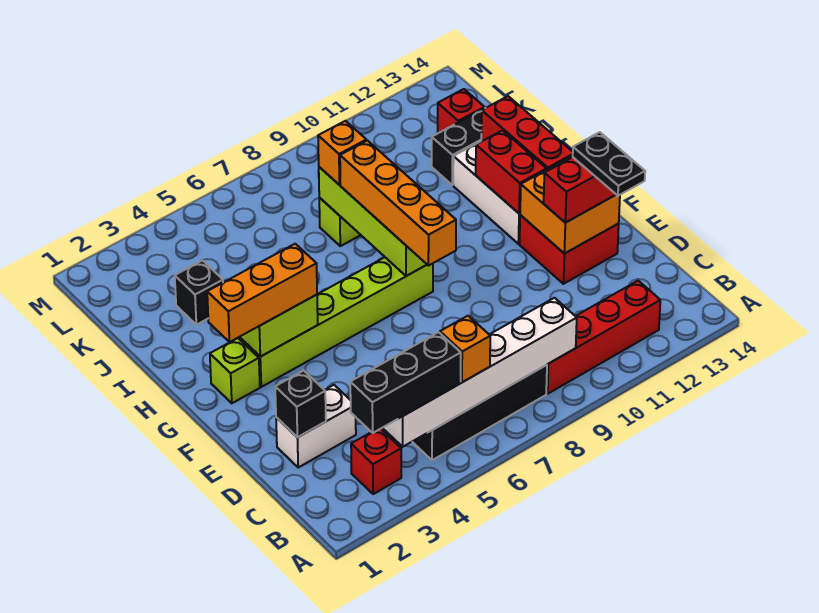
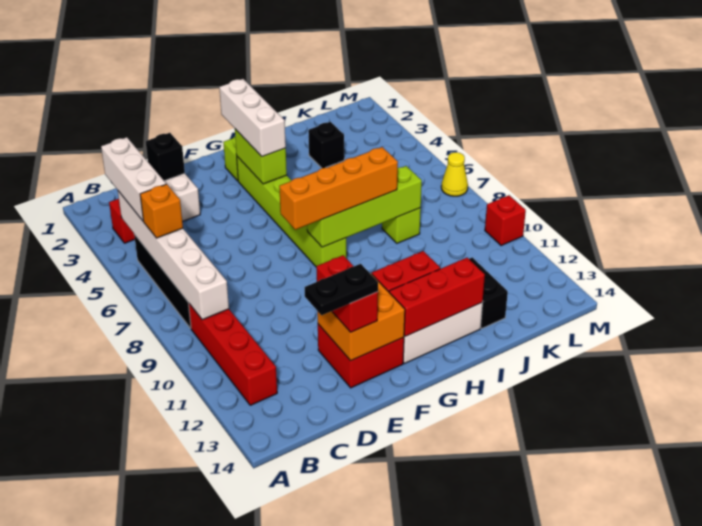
black brick B3:B5 level 3 -> white brick B3:B5 level 3
orange brick G2:G4 level 3 -> white brick G2:G4 level 3
orange brick J8 level 3 -> none
red brick K13 level 1 -> red brick M10 level 1
none -> yellow cone M7 level 1

